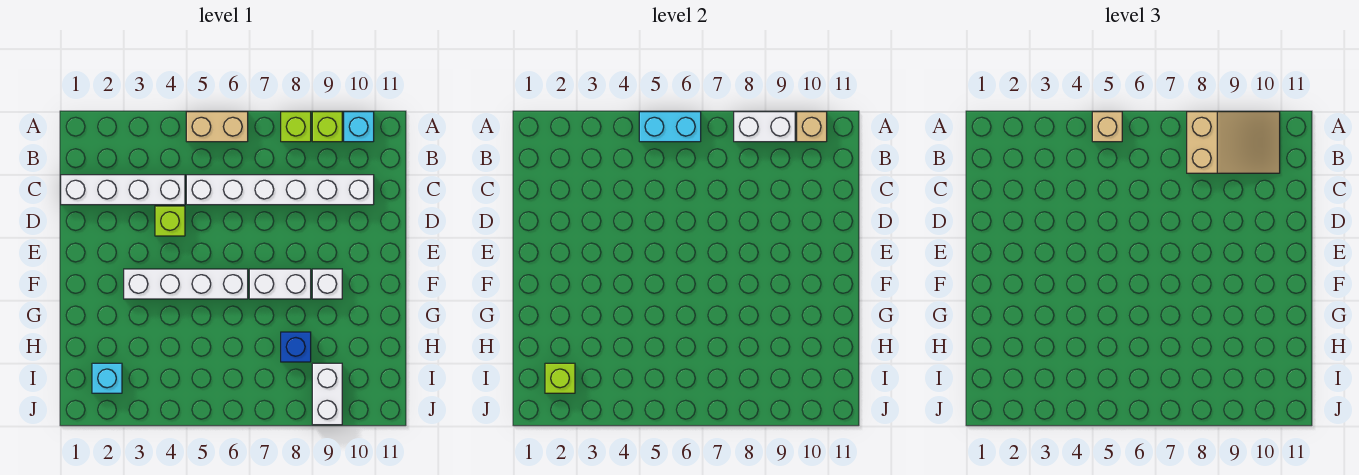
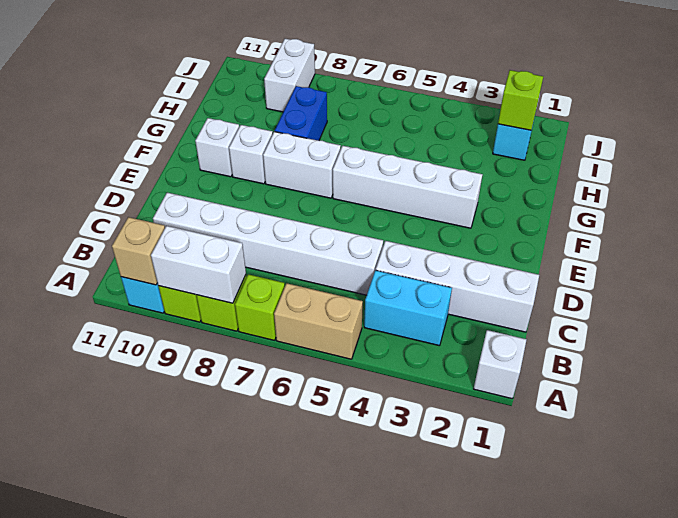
none -> white brick A1 level 1
cyan brick A5:A6 level 2 -> cyan brick B3:B4 level 1
tan brick A5 level 3 -> none
tan slope A8:B10 level 3 top 8 -> none
lime brick D4 level 1 -> lime brick A7 level 1
none -> white brick F10 level 1
blue brick H8 level 1 -> blue brick G8:H8 level 1

